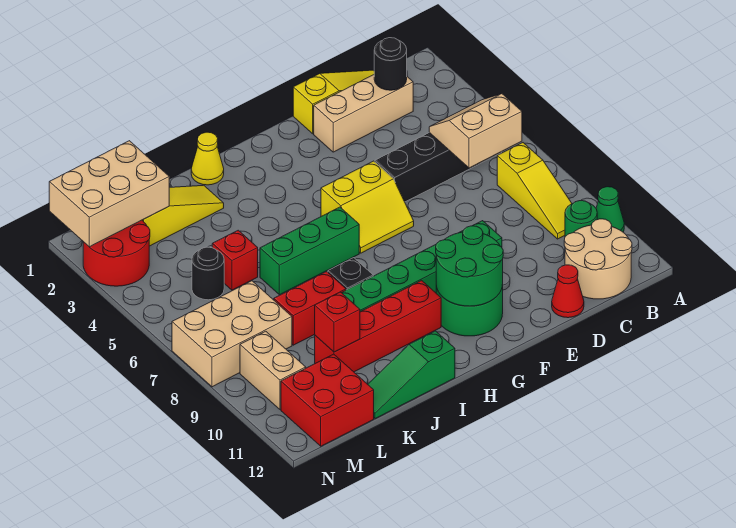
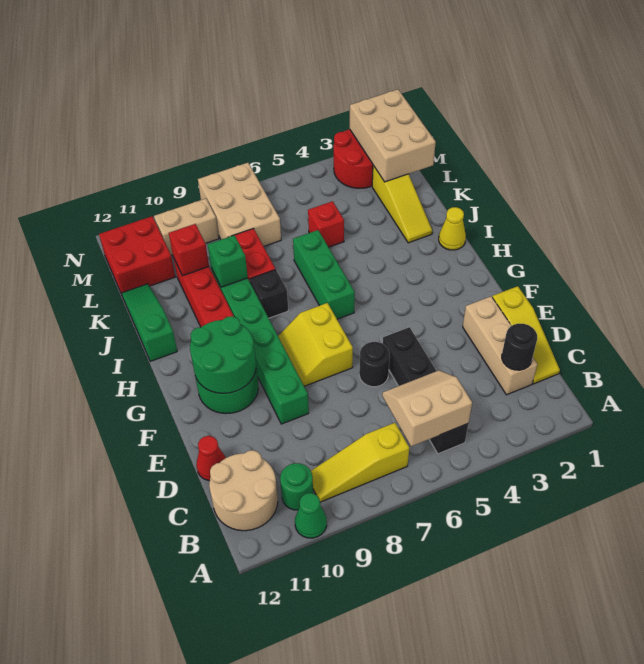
tan slope B5:C6 level 2 top 6 -> tan slope B5:C6 level 2 top B
yellow slope F5:G6 level 1 top 5 -> yellow slope F7:G8 level 1 top 7
none -> green brick J9 level 2
black round brick L5 level 1 -> black round brick E6 level 1

